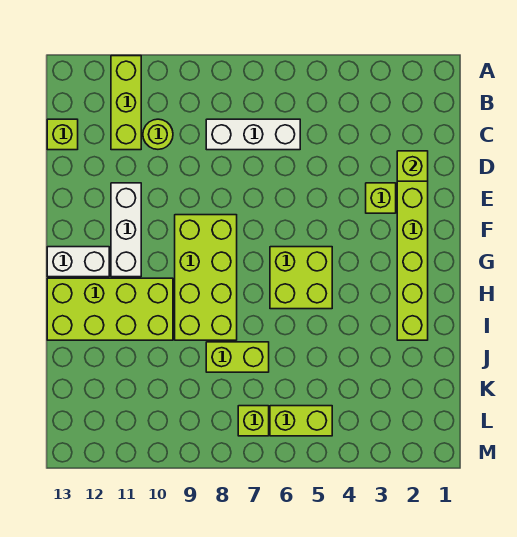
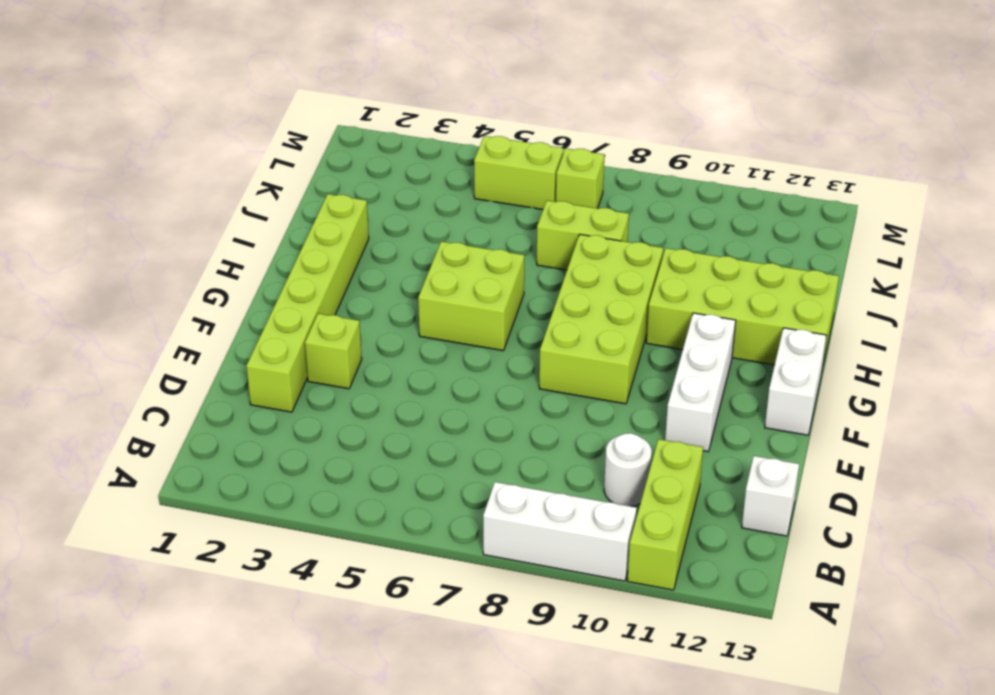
white brick C6:C8 level 1 -> white brick A8:A10 level 1
lime round brick C10 level 1 -> white round brick C10 level 1
lime brick C13 level 1 -> white brick C13 level 1
lime brick D2 level 2 -> none
white brick G12:G13 level 1 -> white brick F13:G13 level 1

